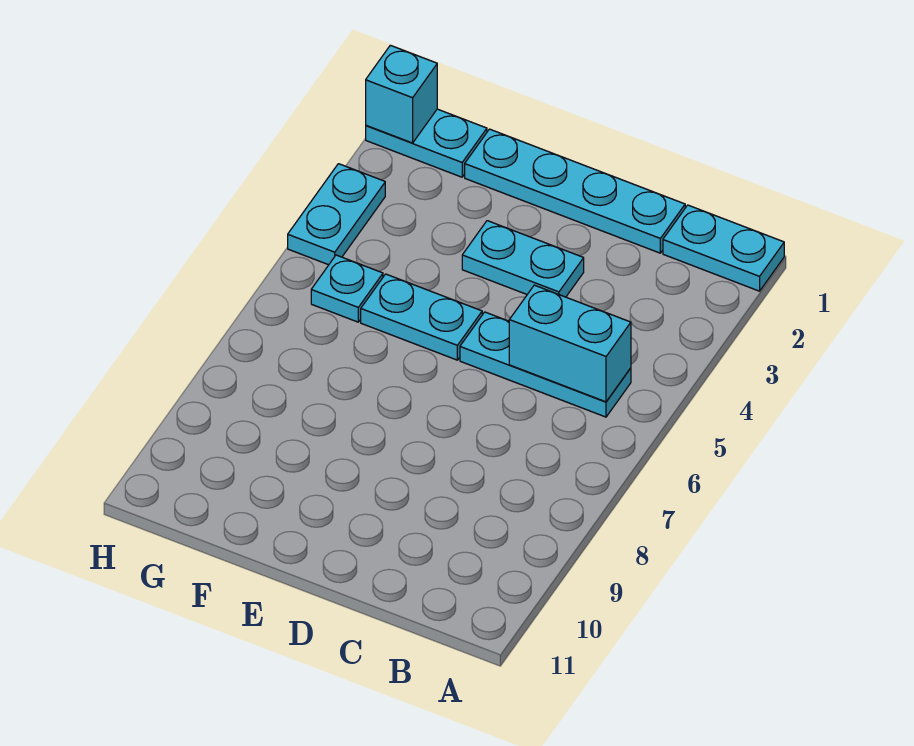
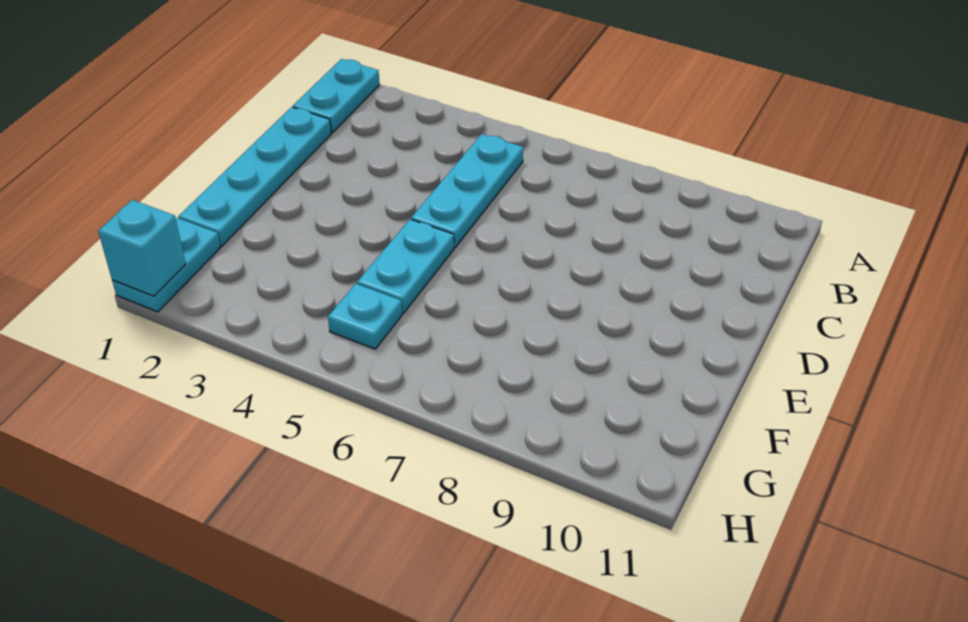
cyan brick B5:C5 level 2 -> none
cyan plate D3:E3 level 1 -> none
cyan plate H3:H4 level 1 -> none

